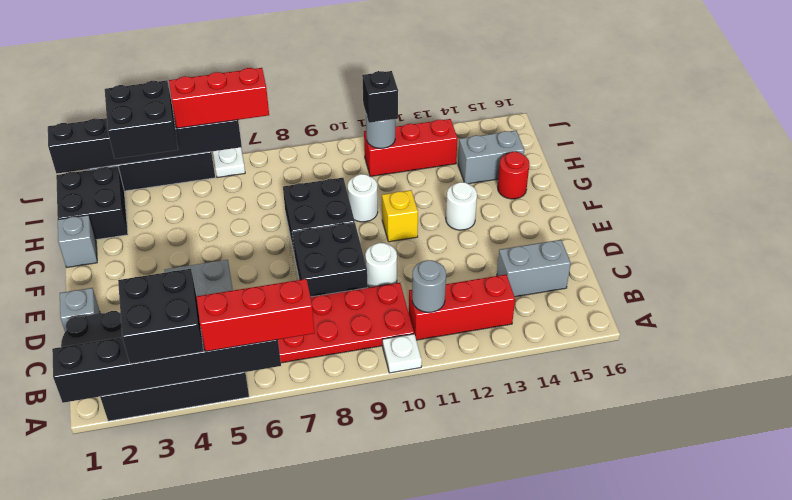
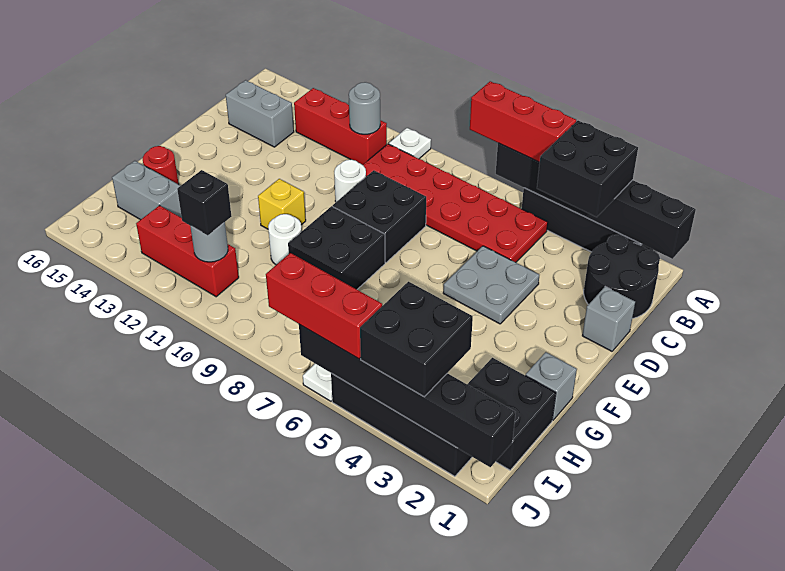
white round brick F13 level 1 -> none

